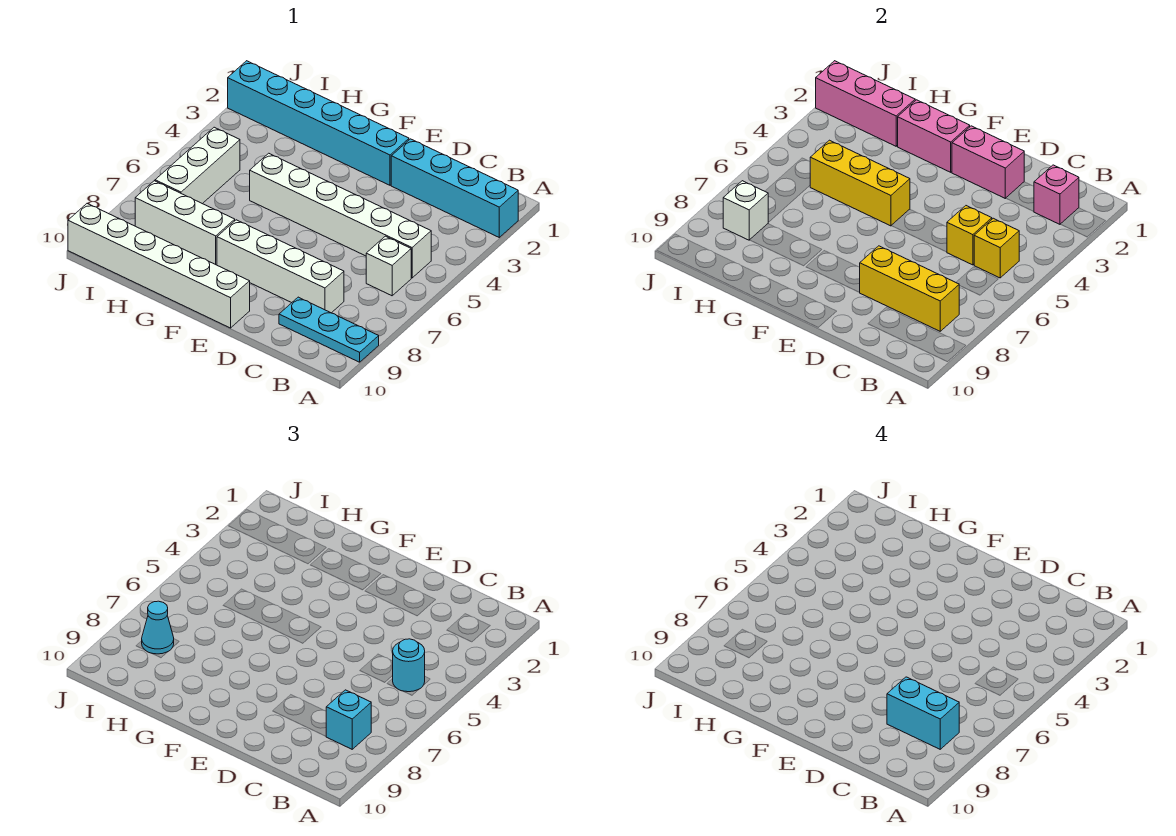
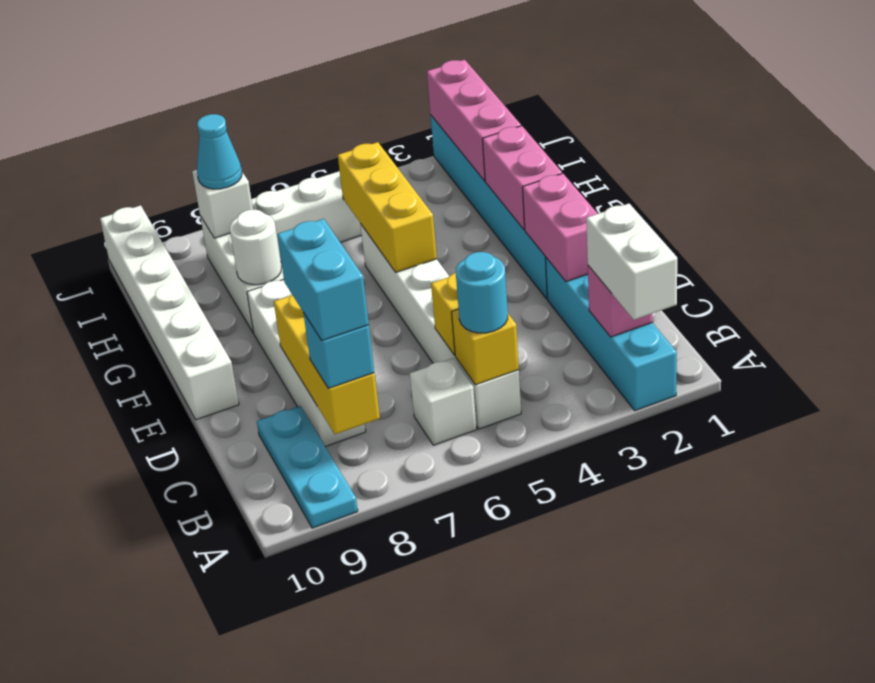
none -> white brick A2:B2 level 3
none -> white round brick G8 level 2

